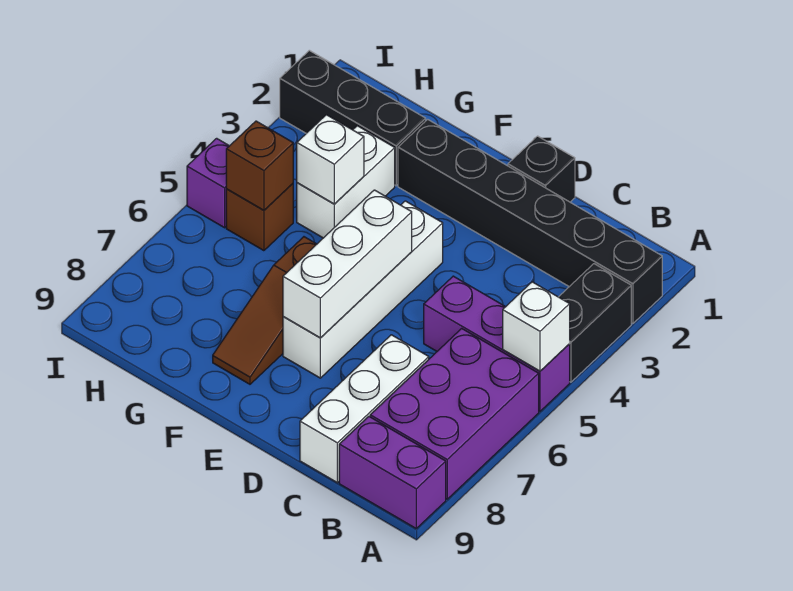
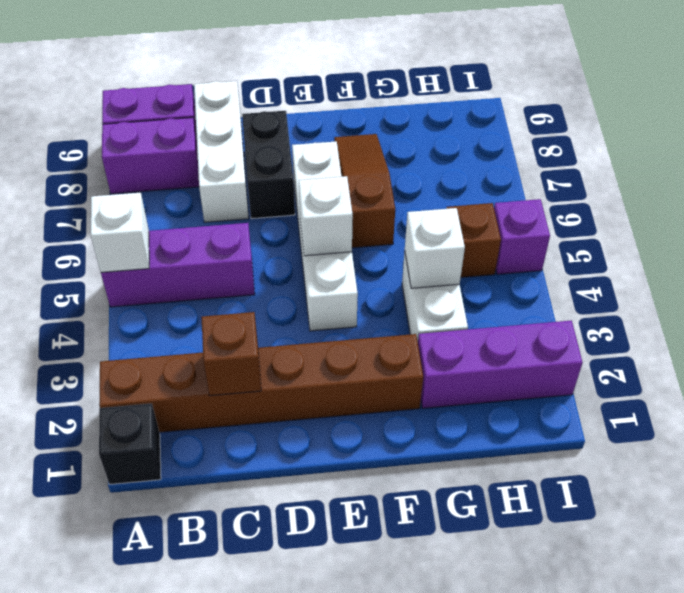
black brick A2:F2 level 1 -> brown brick A2:F2 level 1
black brick A3:A4 level 1 -> black brick D7:D8 level 1
purple brick A6:B8 level 1 -> purple brick A8:B8 level 1
black brick D1 level 1 -> black brick A1 level 1
white brick E5:E7 level 2 -> white brick E5 level 2
black brick G2:I2 level 1 -> purple brick G2:I2 level 1
brown brick H5 level 2 -> brown brick C2 level 2

